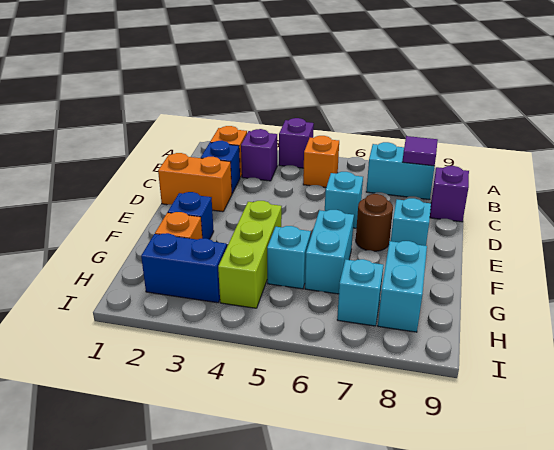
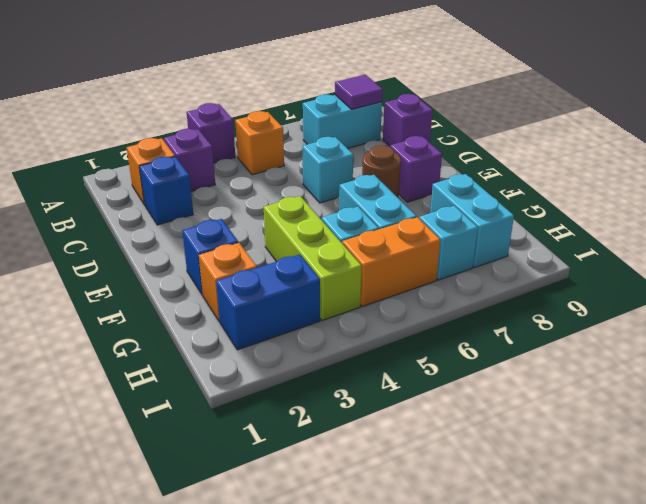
orange brick D1:D2 level 1 -> orange brick H5:H6 level 1
cyan brick E8 level 1 -> purple brick E8 level 1

